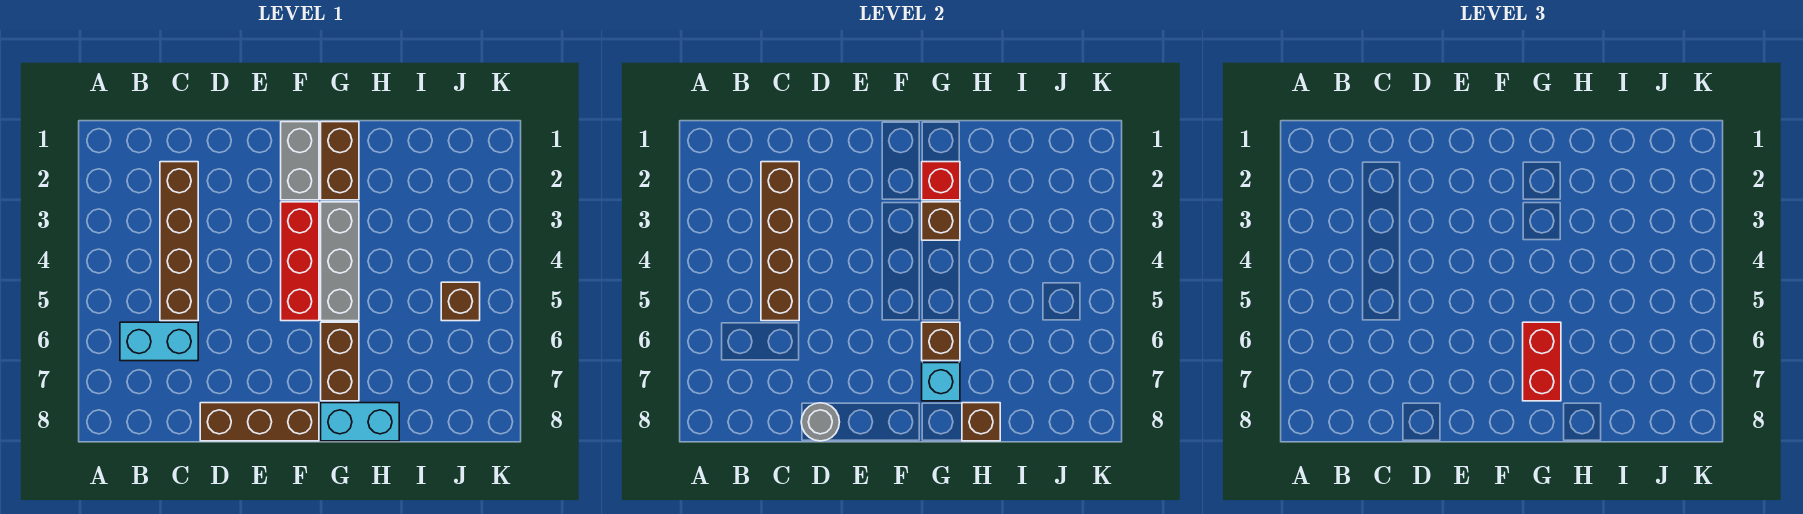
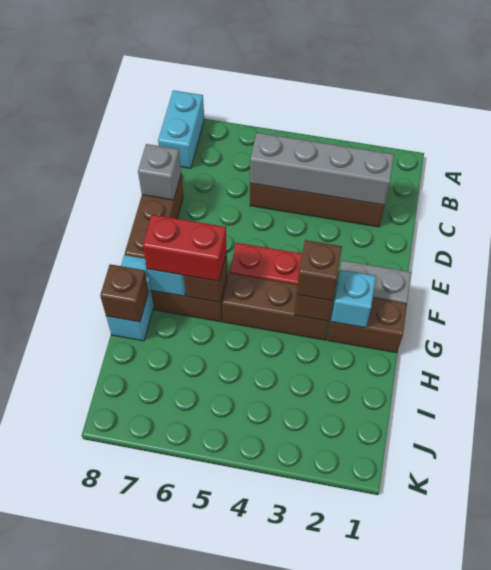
cyan brick B6:C6 level 1 -> cyan brick A8:B8 level 1
brown brick C2:C5 level 2 -> grey brick C2:C5 level 2
grey round brick D8 level 2 -> grey brick D8 level 2
red brick G2 level 2 -> cyan brick G2 level 2
grey brick G3:G5 level 1 -> brown brick G3:G5 level 1
brown brick J5 level 1 -> brown brick G3 level 3

